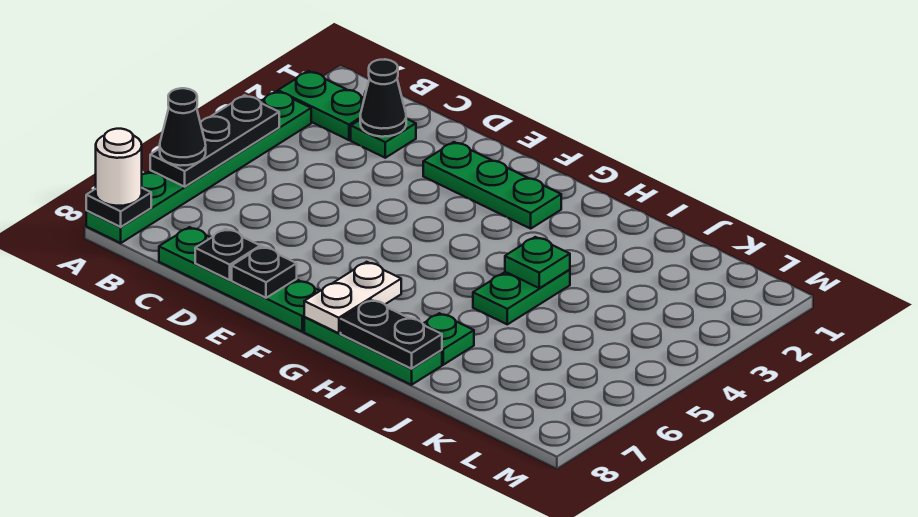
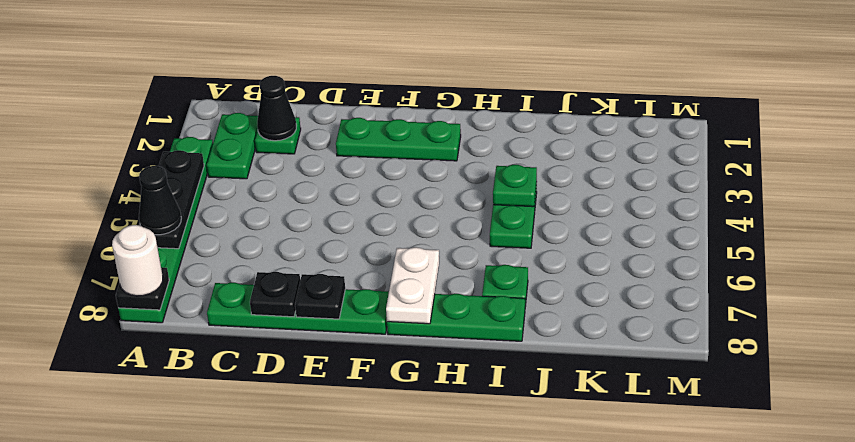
green plate A2:B2 level 1 -> green plate B2:B3 level 1
black plate H8:I8 level 2 -> none

